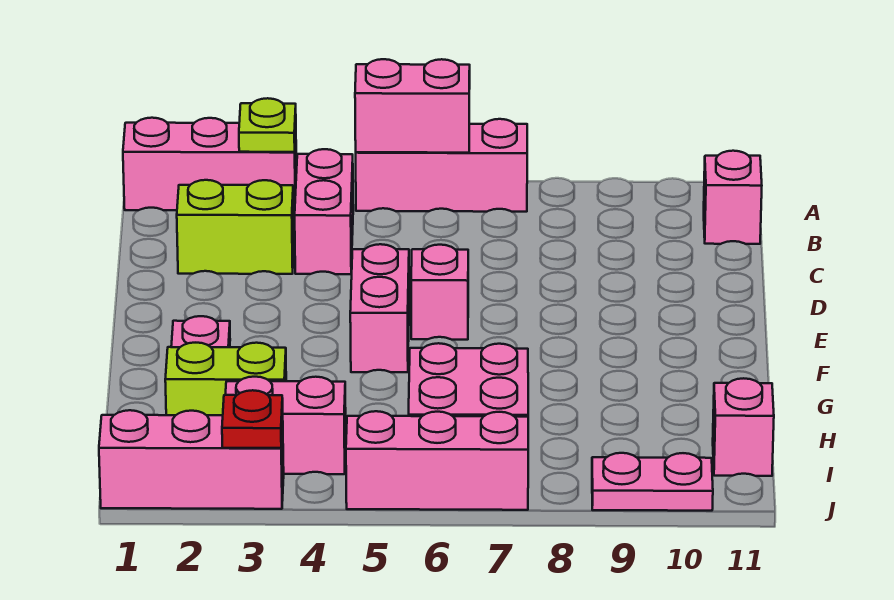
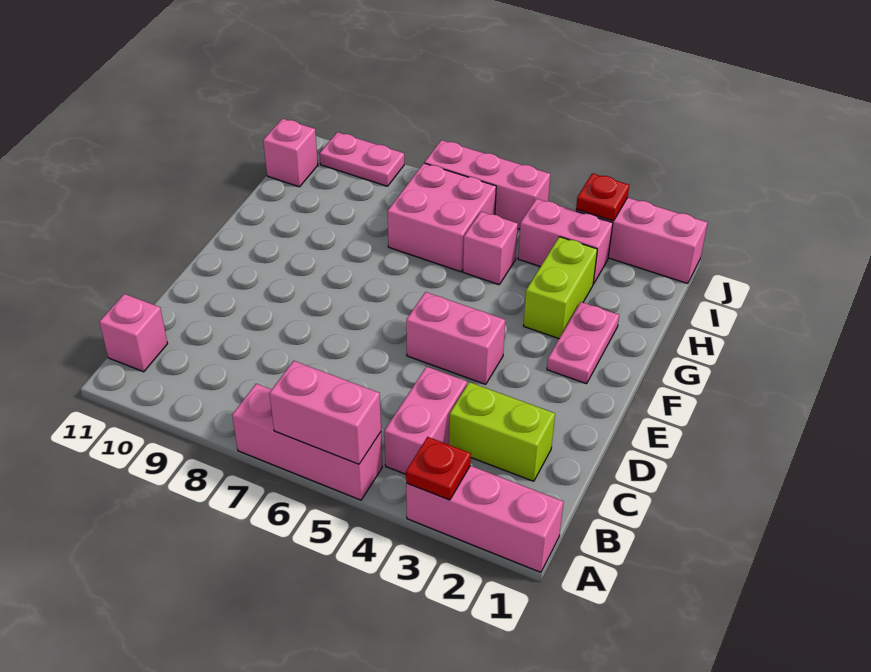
lime plate A3 level 2 -> red plate A3 level 2
pink brick E5:F5 level 1 -> pink brick E4:E5 level 1
pink brick E6 level 1 -> pink brick H5 level 1
lime brick H2:H3 level 1 -> lime brick G3:H3 level 1

